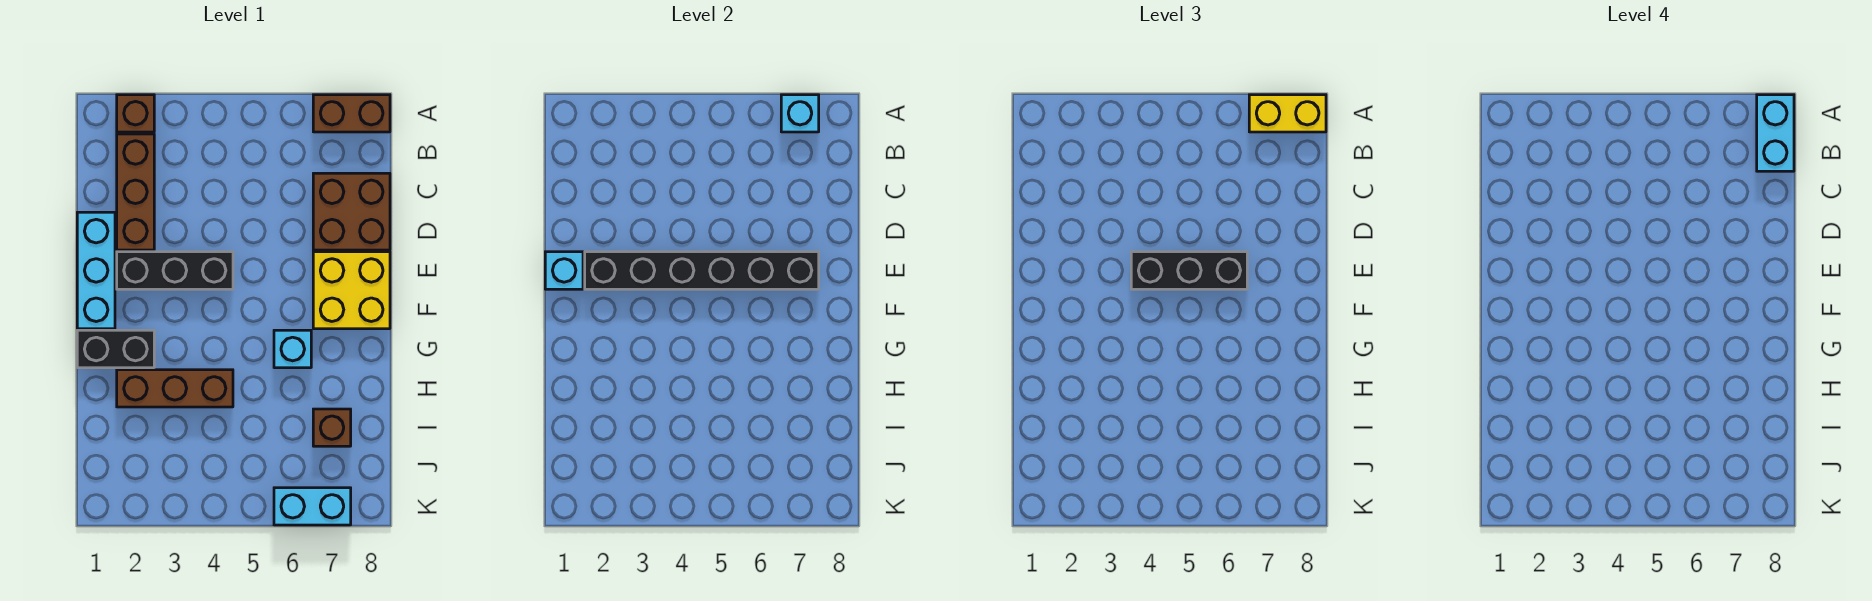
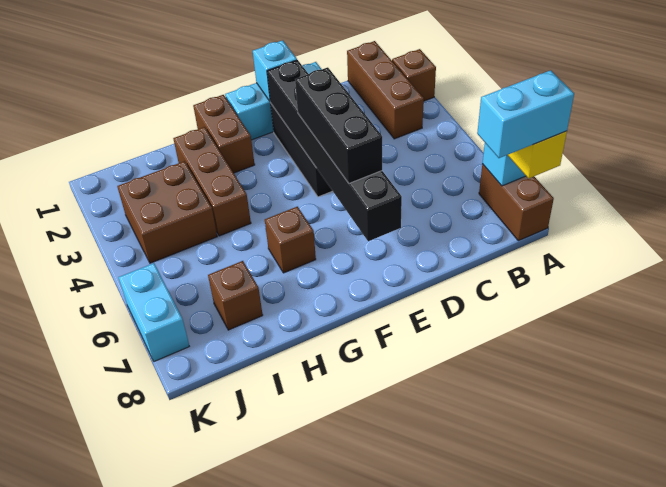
brown brick B2:D2 level 1 -> brown brick B1:B3 level 1
brown brick C7:D8 level 1 -> brown brick I3:J4 level 1
yellow brick E7:F8 level 1 -> none
black brick G1:G2 level 1 -> brown brick G1:G2 level 1
cyan brick G6 level 1 -> brown brick G6 level 1

